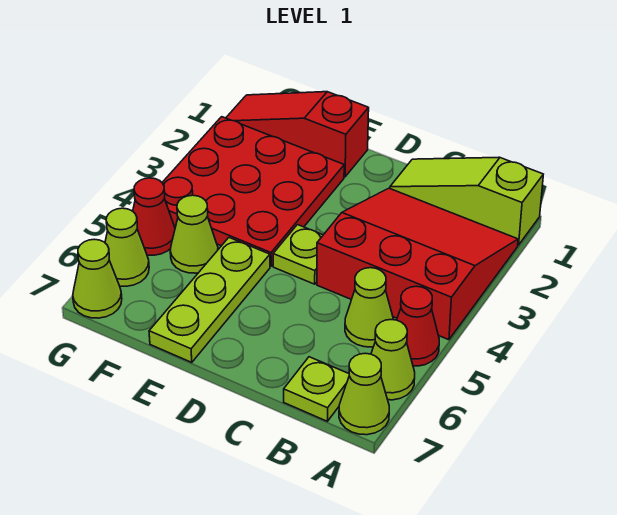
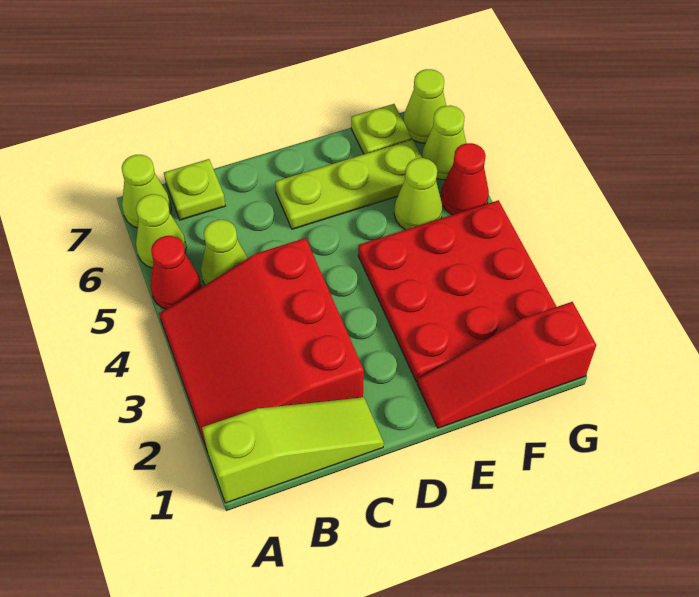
red slope A2:C4 level 1 top 4 -> red slope A2:C4 level 1 top C
lime plate D4 level 1 -> lime plate F7 level 1
red slope E1:G1 level 1 top E -> red slope E1:G1 level 1 top G
lime plate E5:E7 level 1 -> lime plate D6:F6 level 1

